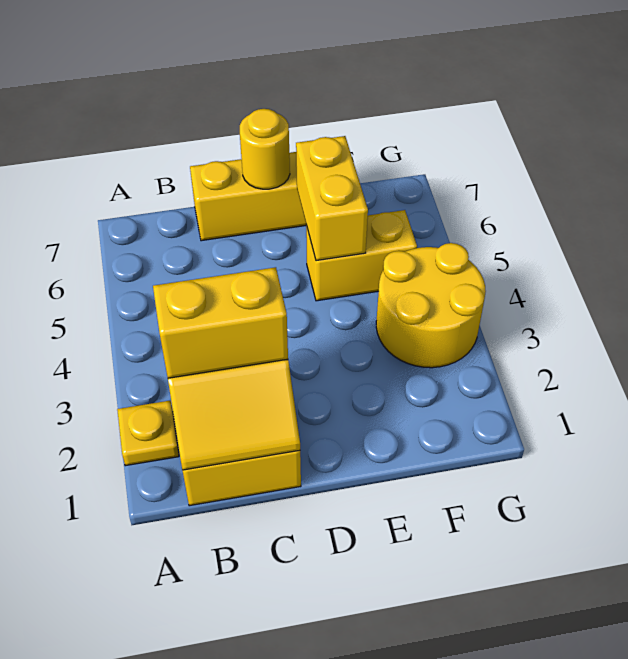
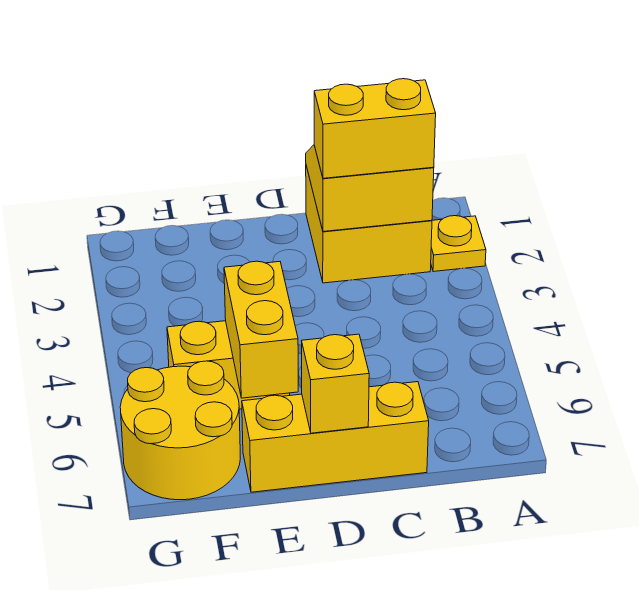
yellow round brick D7 level 2 -> yellow brick D7 level 2
yellow round brick F3:G4 level 1 -> yellow round brick F6:G7 level 1

